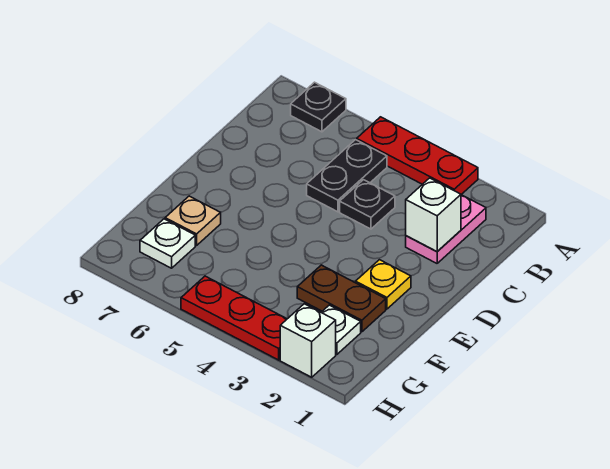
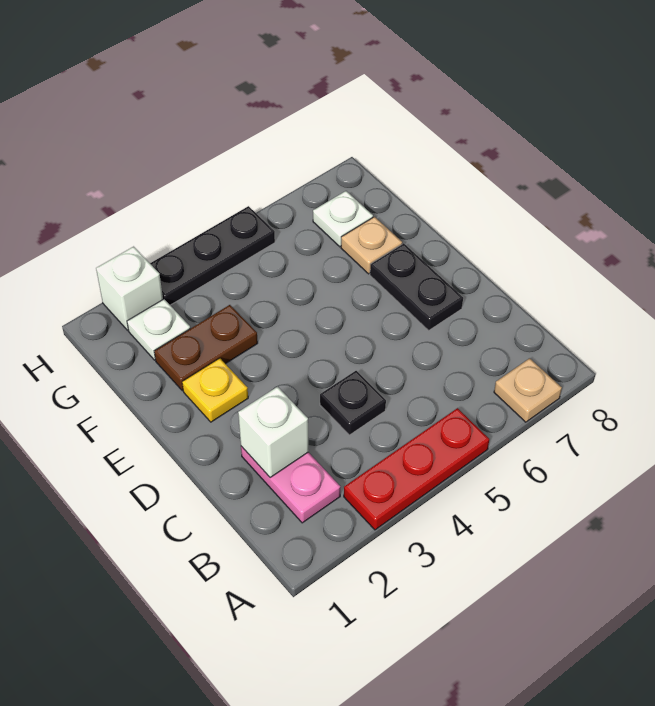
black plate A7 level 1 -> tan plate A7 level 1
black plate B5:C5 level 1 -> black plate D7:E7 level 1
red plate H3:H5 level 1 -> black plate H3:H5 level 1

